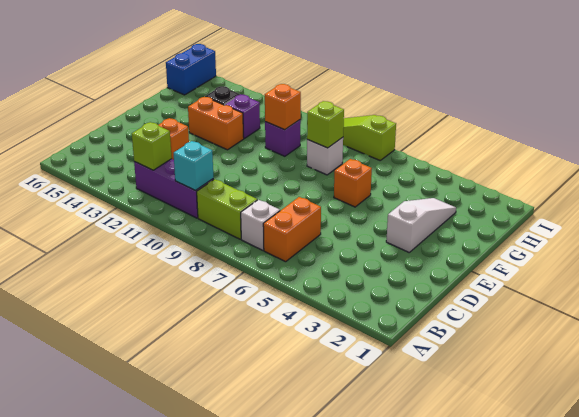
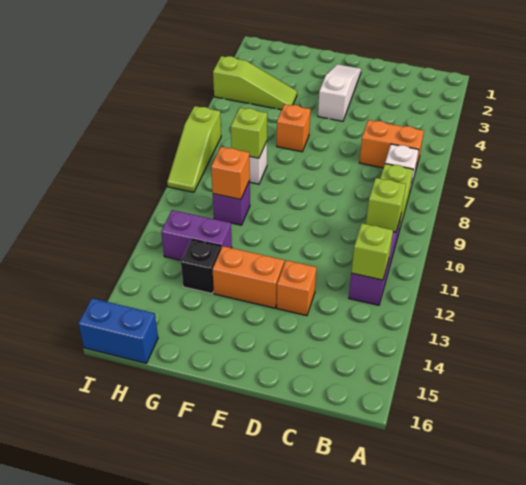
cyan brick B10 level 2 -> lime brick B10 level 2
white slope E3:G3 level 1 top E -> white slope E2:E4 level 1 top 4
orange brick F12:F13 level 1 -> orange brick E13:F13 level 1
none -> lime slope G4:I4 level 1 top I
purple brick G12 level 1 -> purple brick G12:H12 level 1

